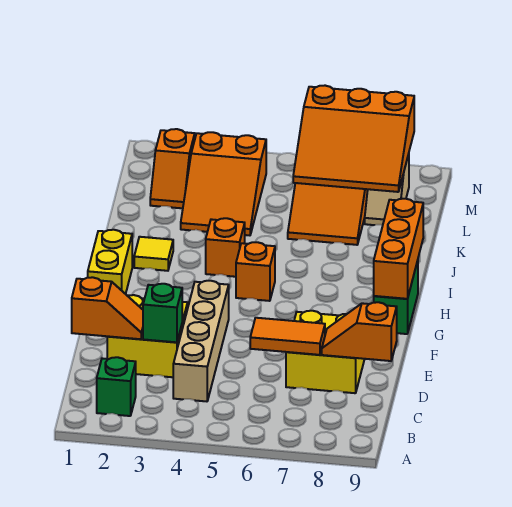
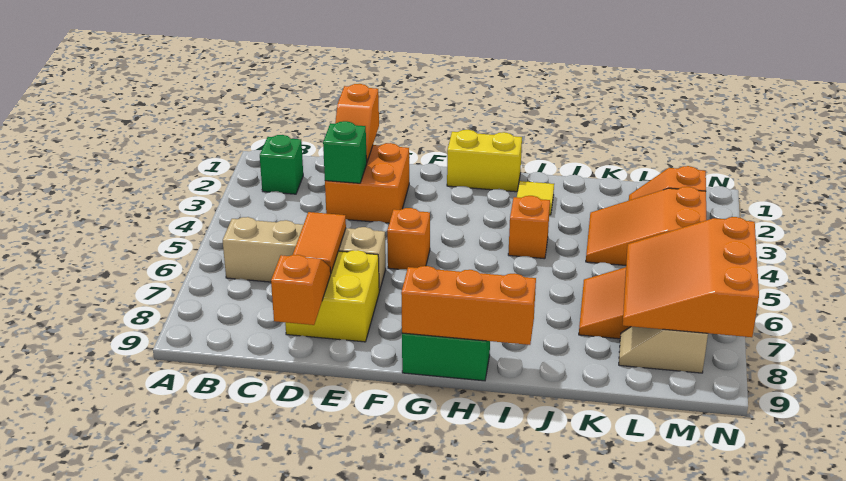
tan brick C4:F4 level 1 -> tan brick B6:E6 level 1
yellow brick D2:E3 level 1 -> orange brick D2:E3 level 1
orange brick H5 level 1 -> orange brick F5 level 1

